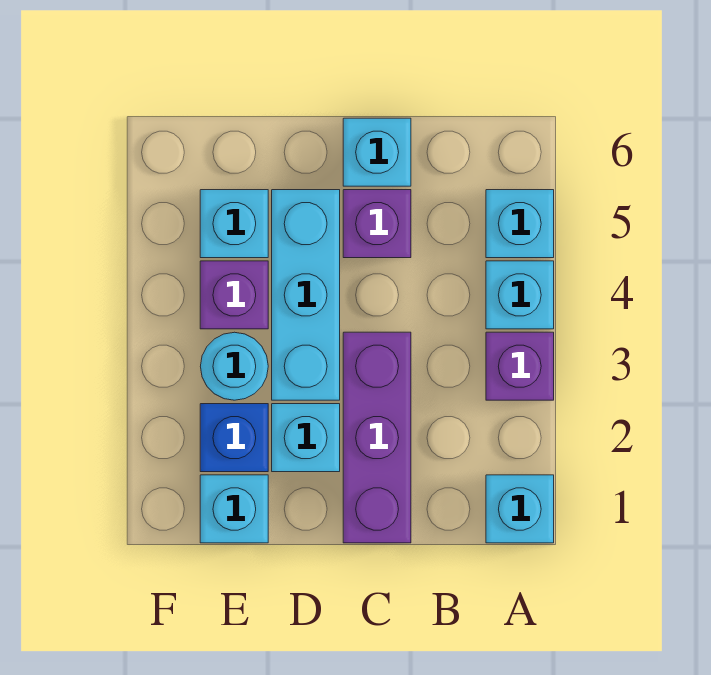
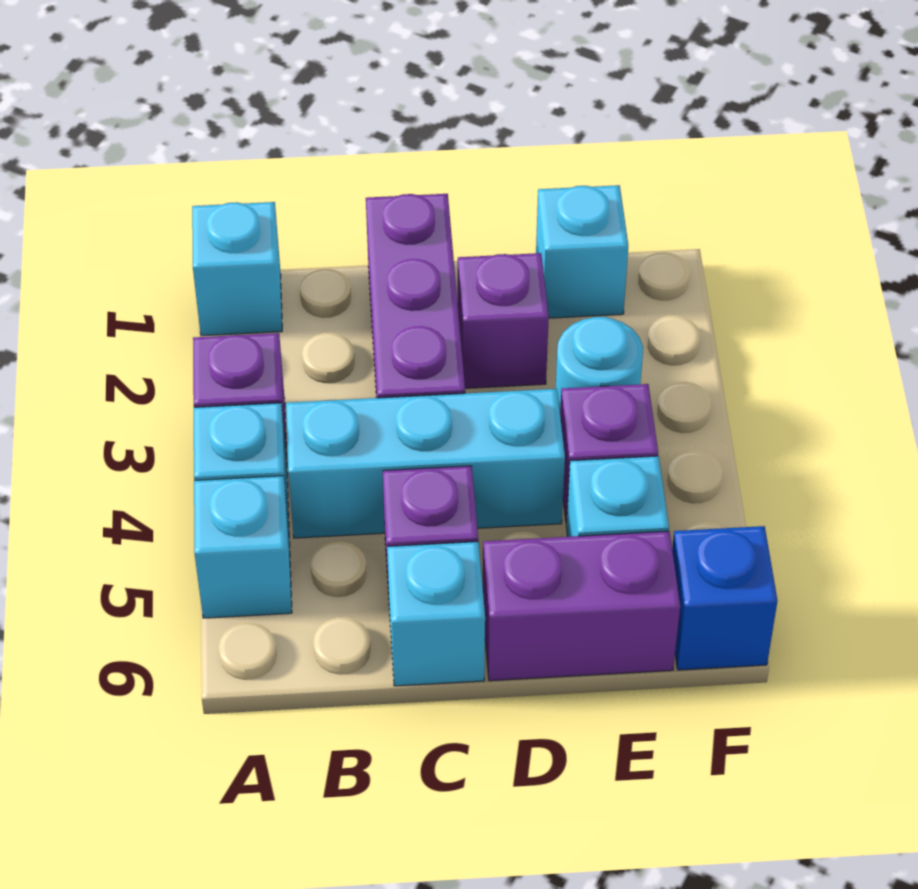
cyan brick D2 level 1 -> purple brick D2 level 1
cyan brick D3:D5 level 1 -> cyan brick B4:D4 level 1
none -> purple brick D6:E6 level 1
blue brick E2 level 1 -> blue brick F6 level 1

